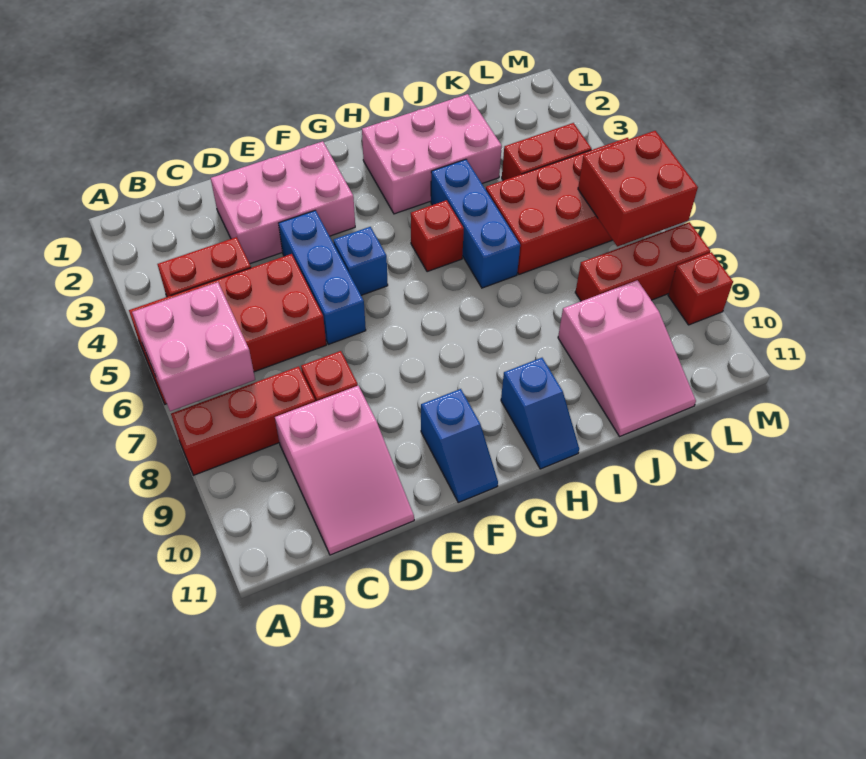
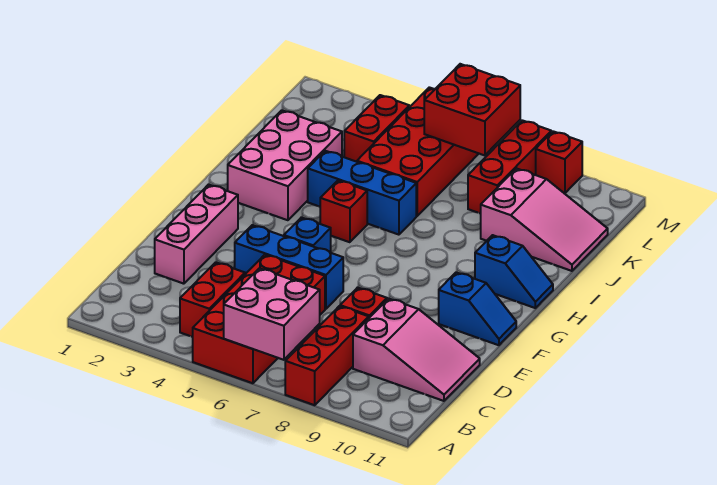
pink brick D2:F3 level 1 -> pink brick D2:F2 level 1

